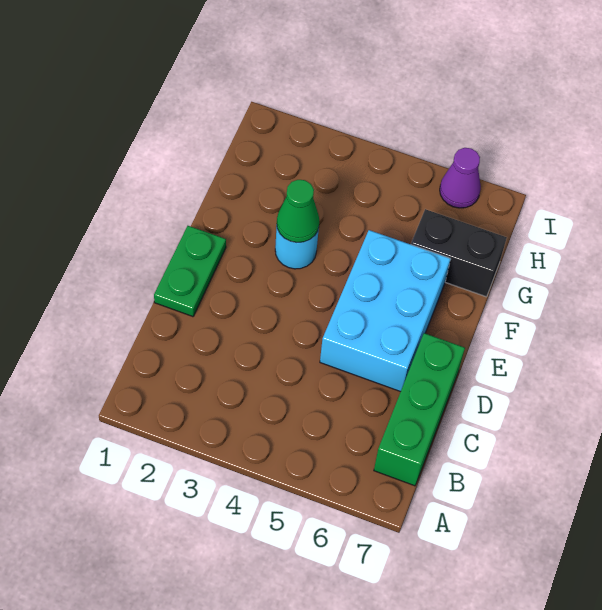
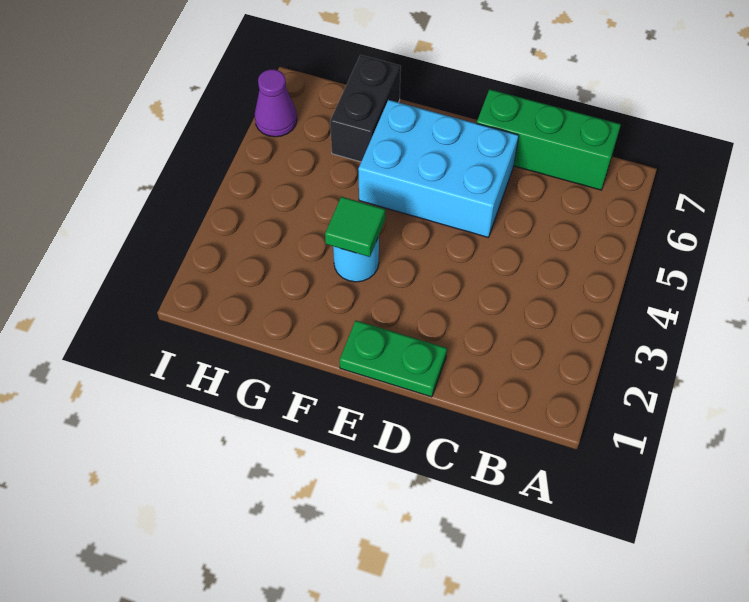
green cone F3 level 2 -> green tile F3 level 2

